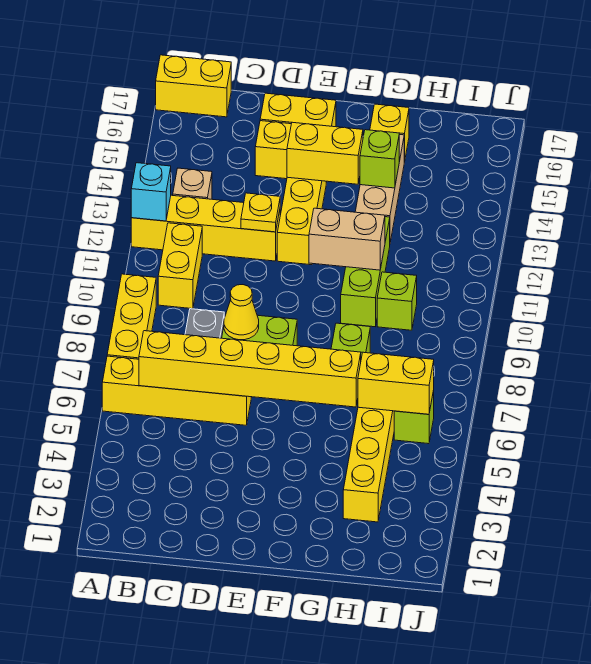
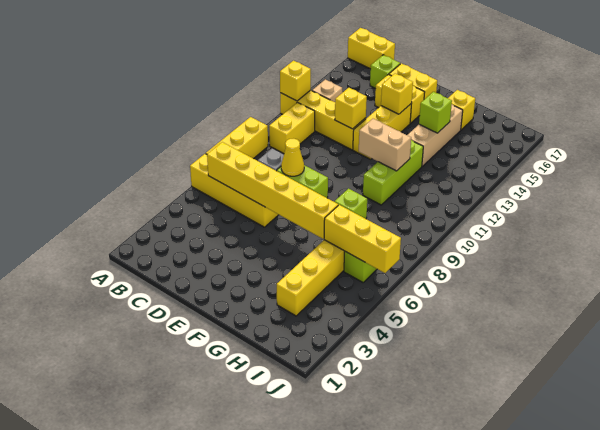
cyan brick A12 level 2 -> yellow brick A12 level 2
yellow plate D12 level 2 -> yellow brick D12 level 2
yellow brick E14:F14 level 2 -> yellow brick E14 level 2
yellow brick H6:I6 level 2 -> yellow brick H6:J6 level 2
lime brick H10 level 1 -> lime brick C16 level 1

